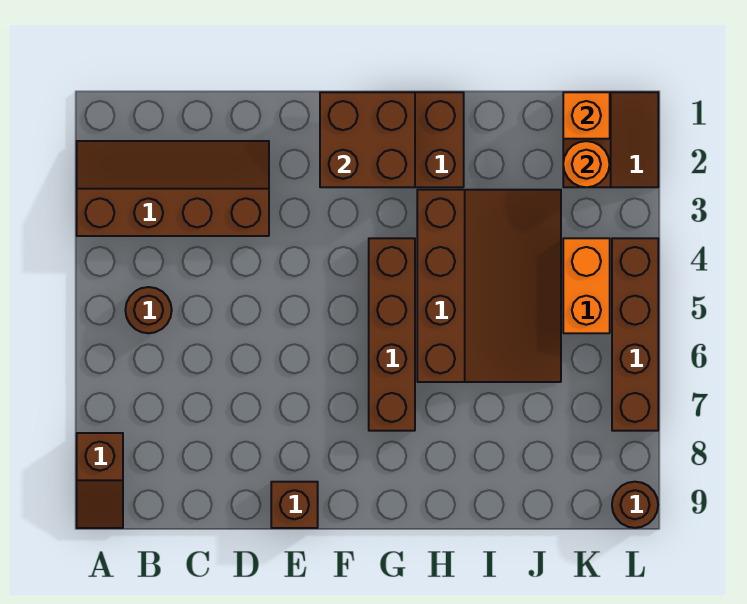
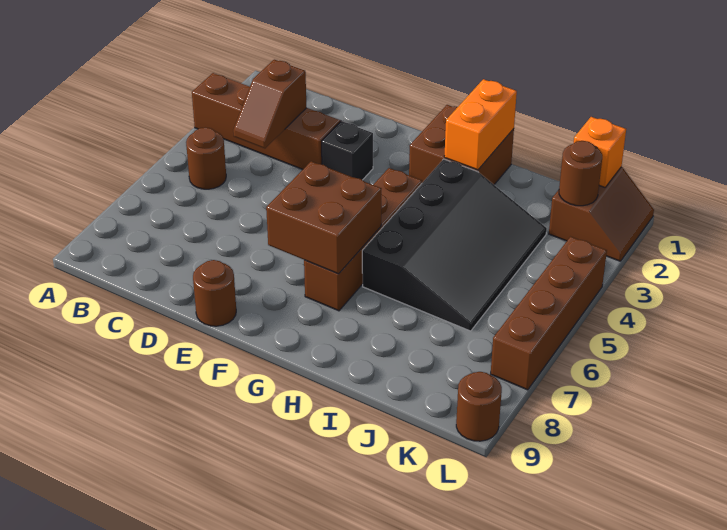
brown slope A8:A9 level 1 top 8 -> brown slope C3:C4 level 2 top 3
none -> black brick E3 level 1
brown brick E9 level 1 -> brown round brick E9 level 1
brown brick F1:G2 level 2 -> brown brick F6:G7 level 2
brown slope H3:J6 level 1 top H -> black slope H3:J6 level 1 top H
orange round brick K2 level 2 -> brown round brick K2 level 2
orange brick K4:K5 level 1 -> orange brick H1:H2 level 2

